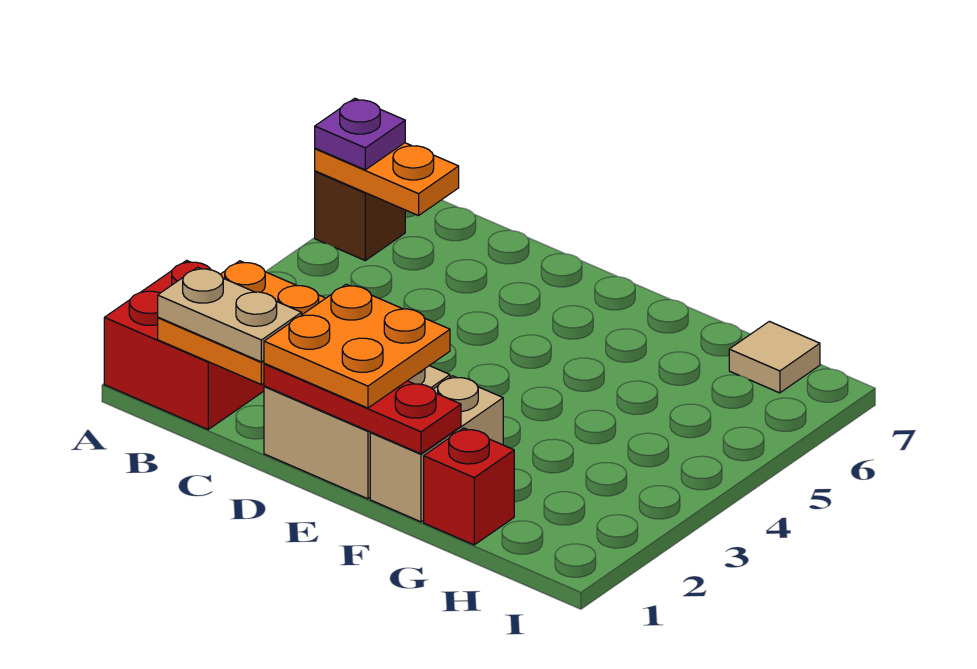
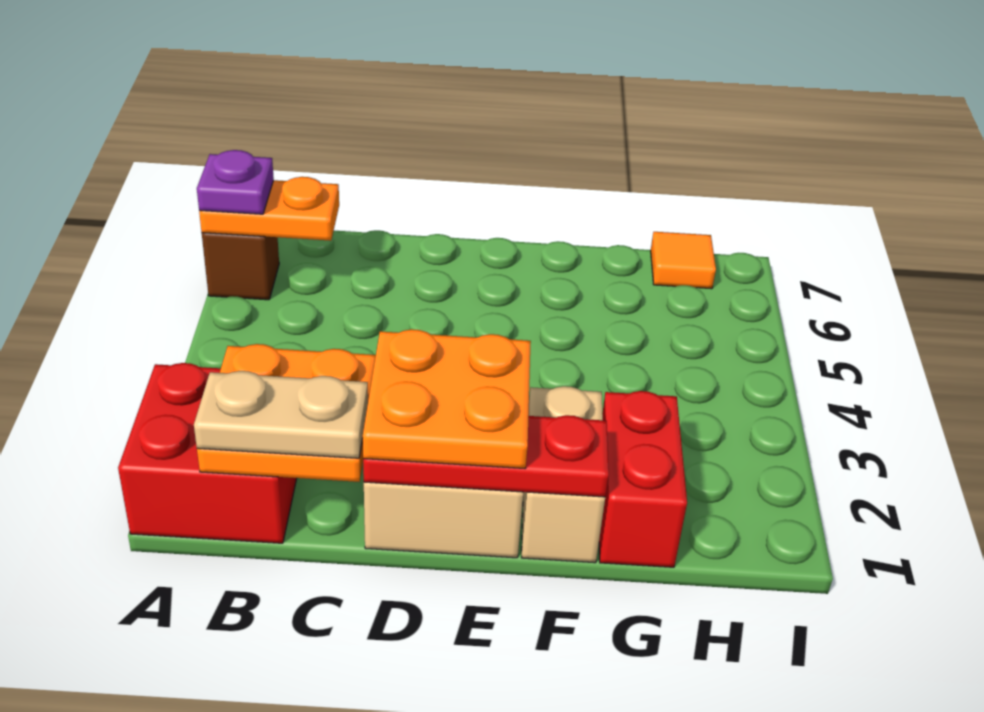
red brick G1 level 1 -> red brick G1:G2 level 1
tan tile H7 level 1 -> orange tile H7 level 1

